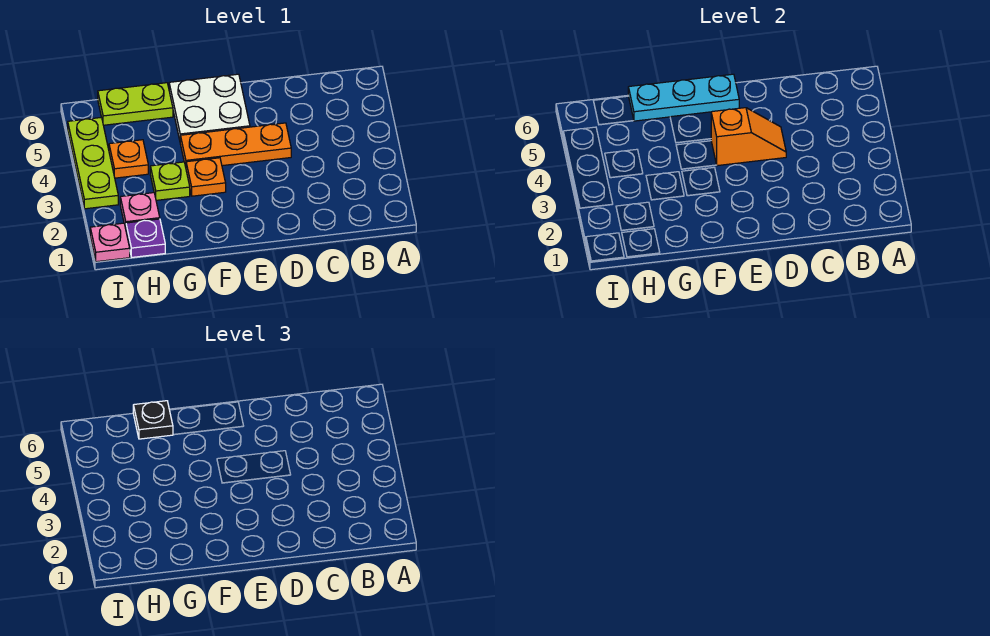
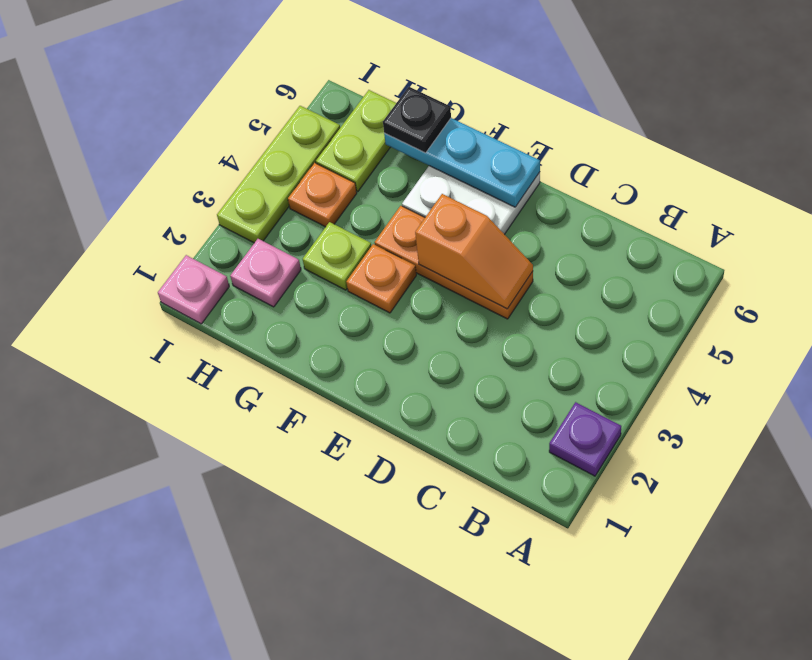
lime plate G6:H6 level 1 -> lime plate H5:H6 level 1
purple plate H1 level 1 -> purple plate A2 level 1

